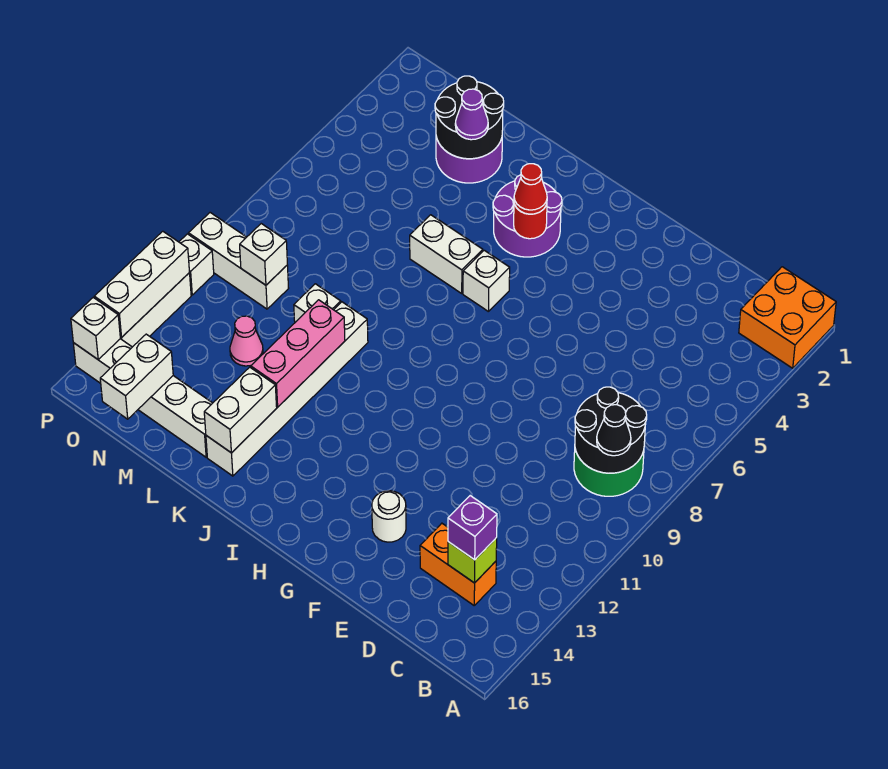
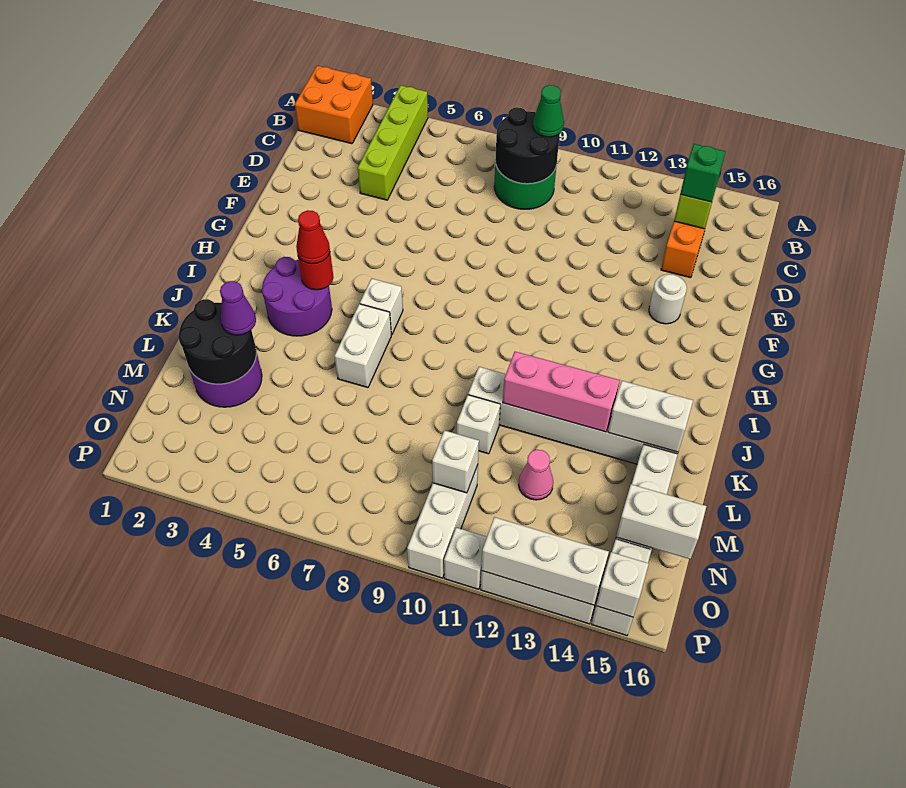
none -> lime brick A4:D4 level 1
black cone B9 level 3 -> green cone B9 level 3
purple brick C14 level 3 -> green brick C14 level 3

